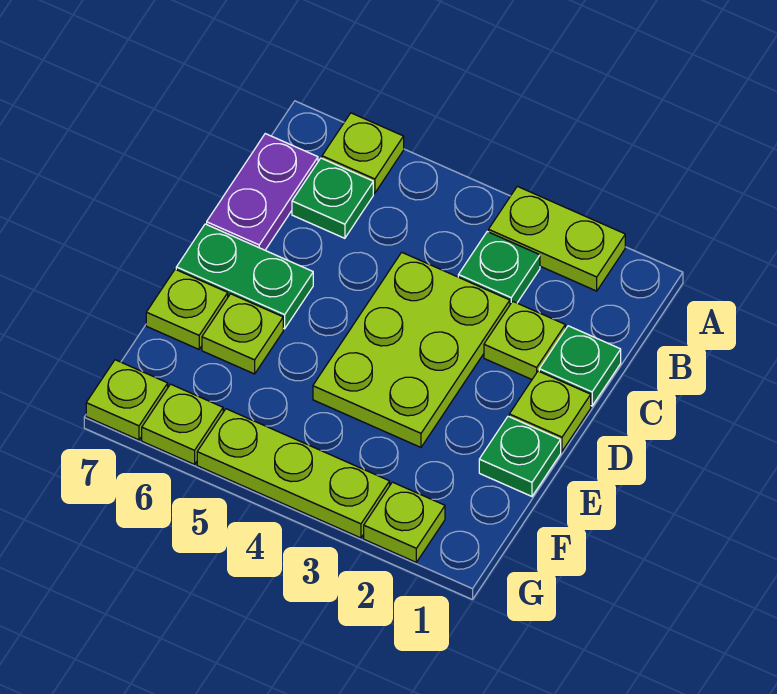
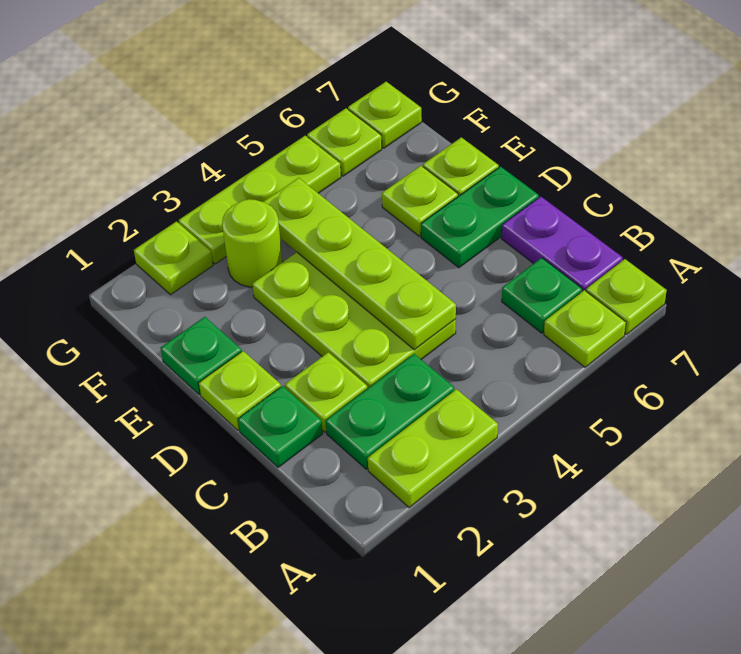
none -> lime plate A7 level 1
green plate B3 level 1 -> green plate B2:B3 level 1
none -> lime plate C4:F4 level 2
none -> lime round brick F3 level 1

